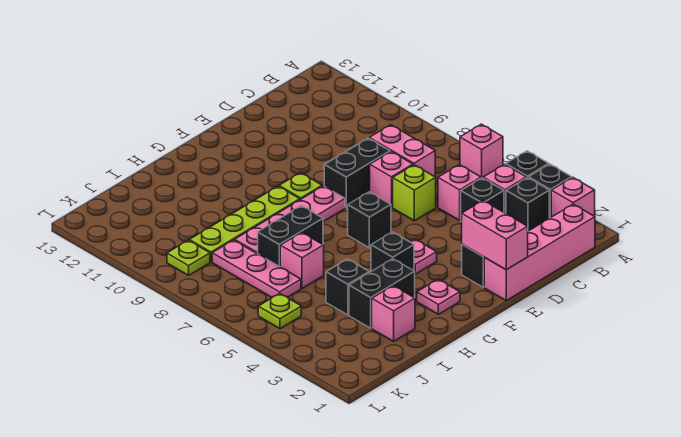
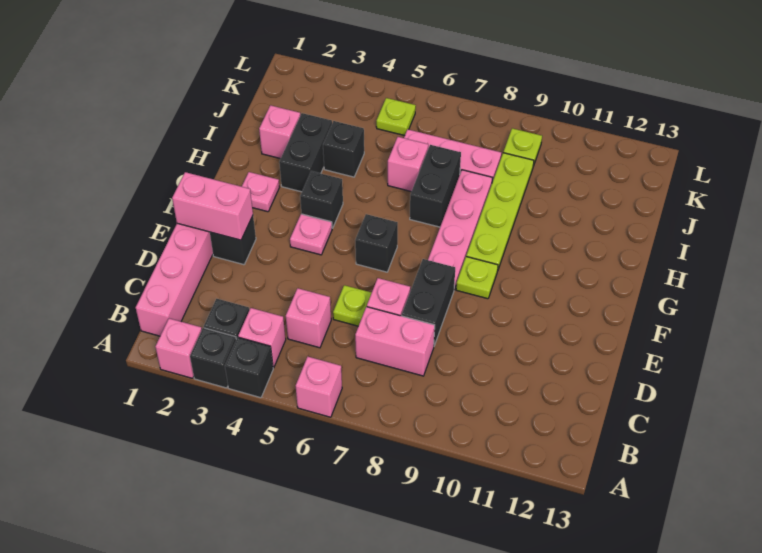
black brick C4 level 1 -> none
lime brick D6 level 1 -> lime plate D6 level 1

